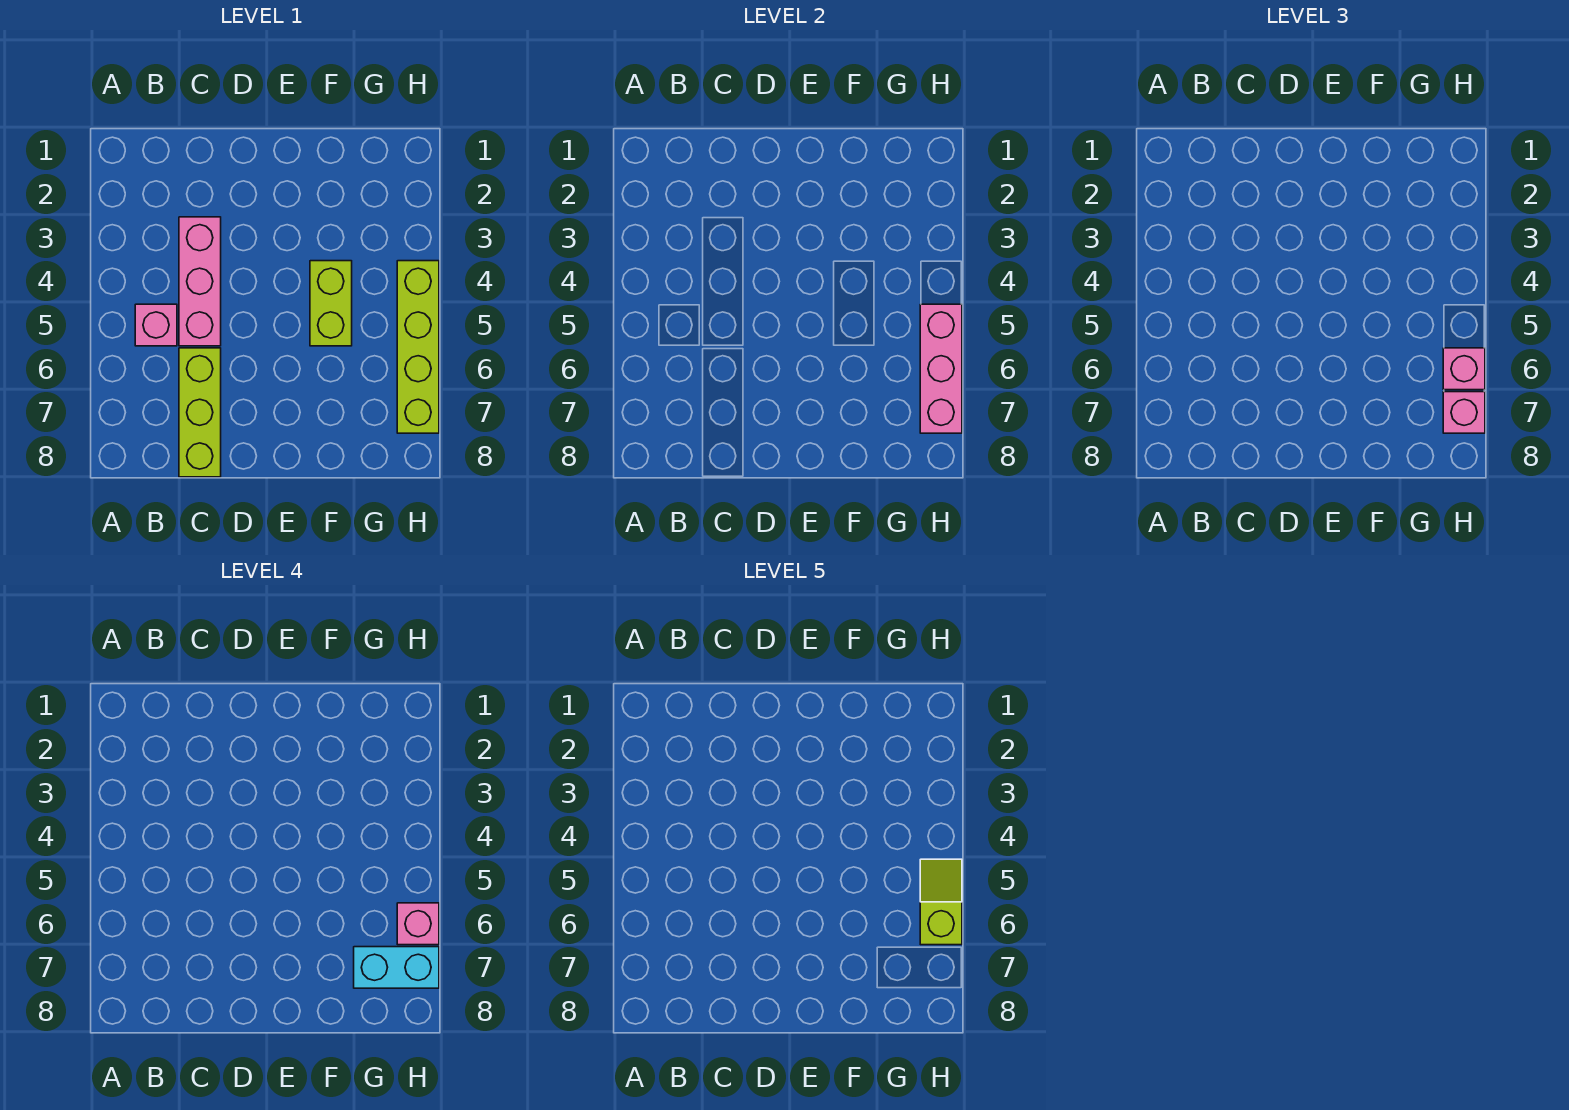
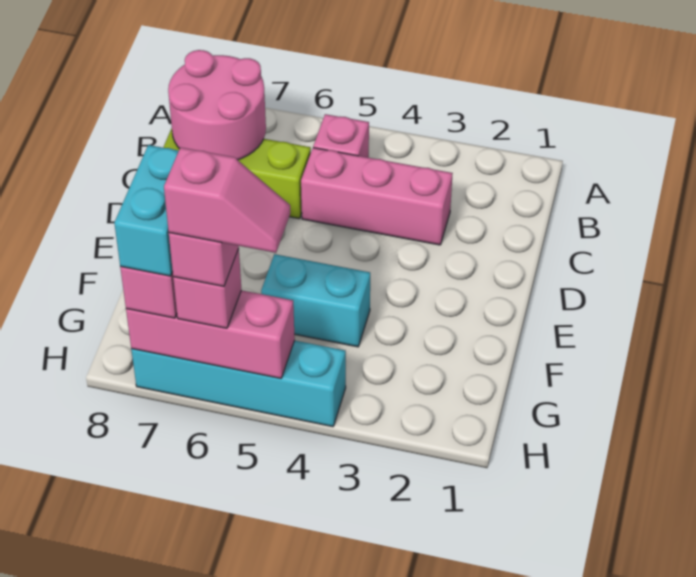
none -> pink round brick B7:C8 level 2
lime brick F4:F5 level 1 -> cyan brick F4:F5 level 1
lime brick H4:H7 level 1 -> cyan brick H4:H7 level 1
lime slope H5:H6 level 5 top 6 -> pink slope H5:H6 level 5 top 6

